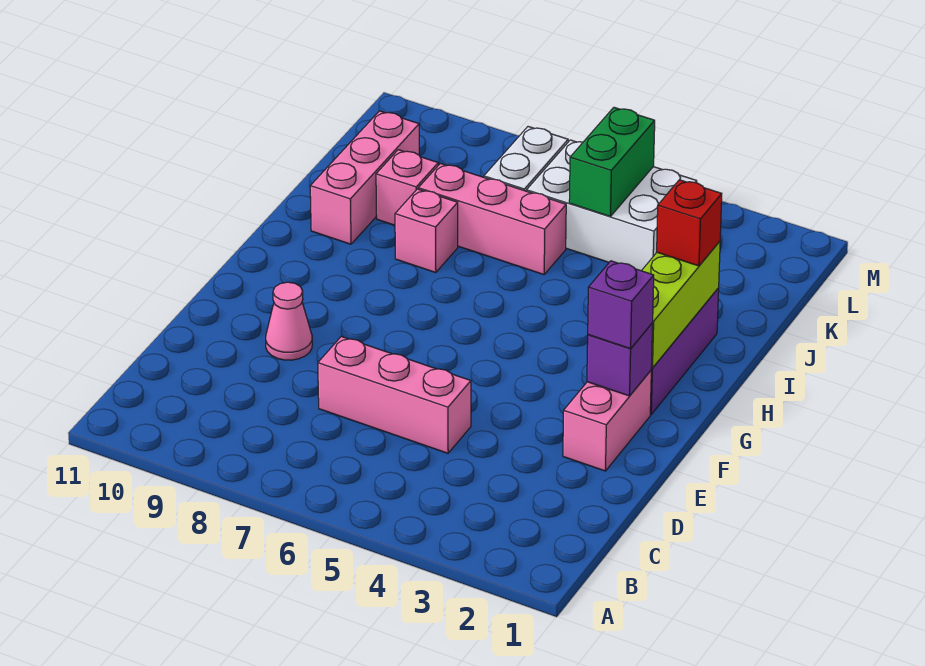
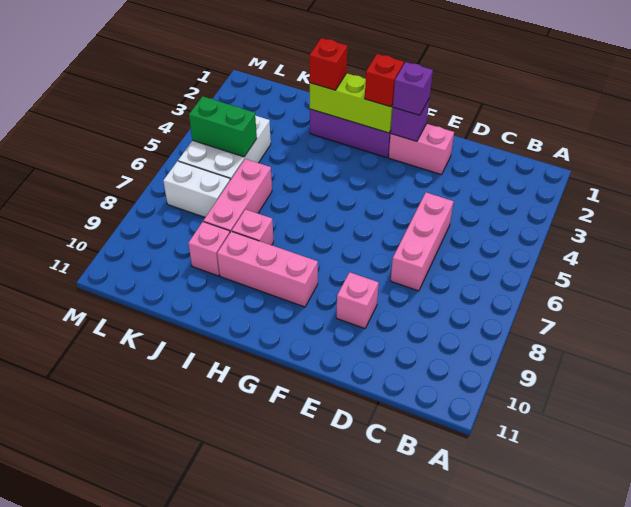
pink cone E9 level 1 -> pink brick E9 level 1
none -> red brick G2 level 3
pink brick I10:K10 level 1 -> pink brick G9:I9 level 1

